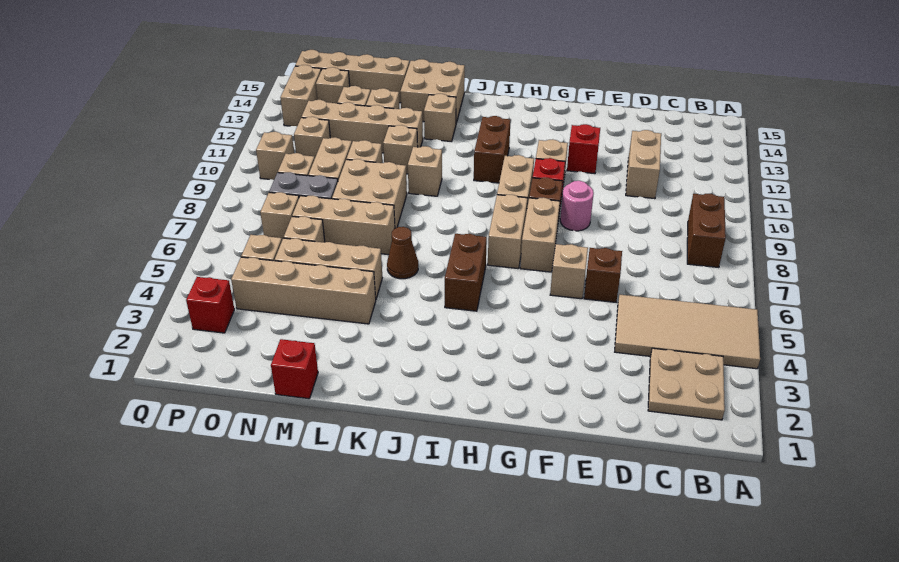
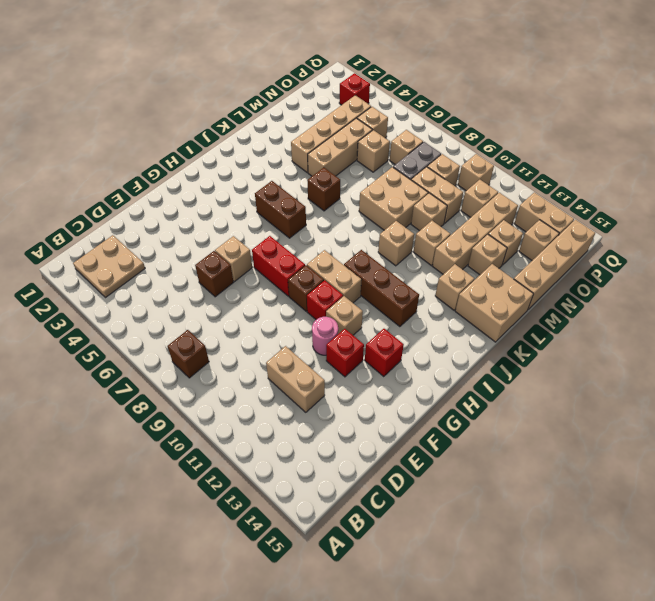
tan tile A4:D5 level 1 -> none
brown brick B8:B9 level 1 -> brown brick B8 level 1
pink round brick F9 level 1 -> pink round brick F11 level 1
tan brick G7:G8 level 1 -> red brick G7:G8 level 1
tan brick H7:H8 level 1 -> none
brown brick I11:I12 level 1 -> brown brick I10:I12 level 1
brown cone K6 level 1 -> brown brick K6 level 1
tan brick L7:N7 level 1 -> none
red brick M1 level 1 -> red brick G13 level 1

